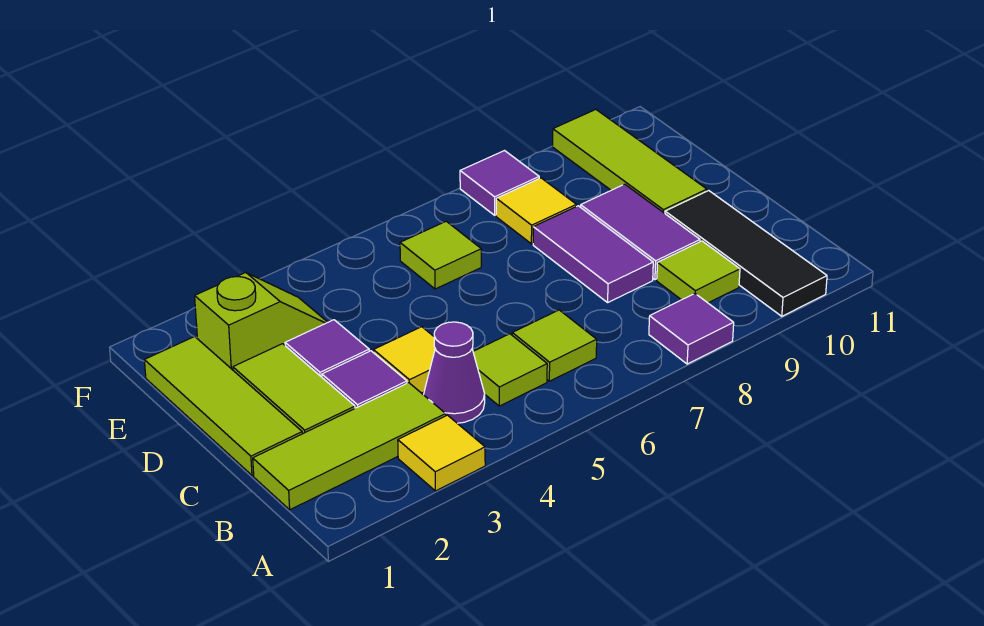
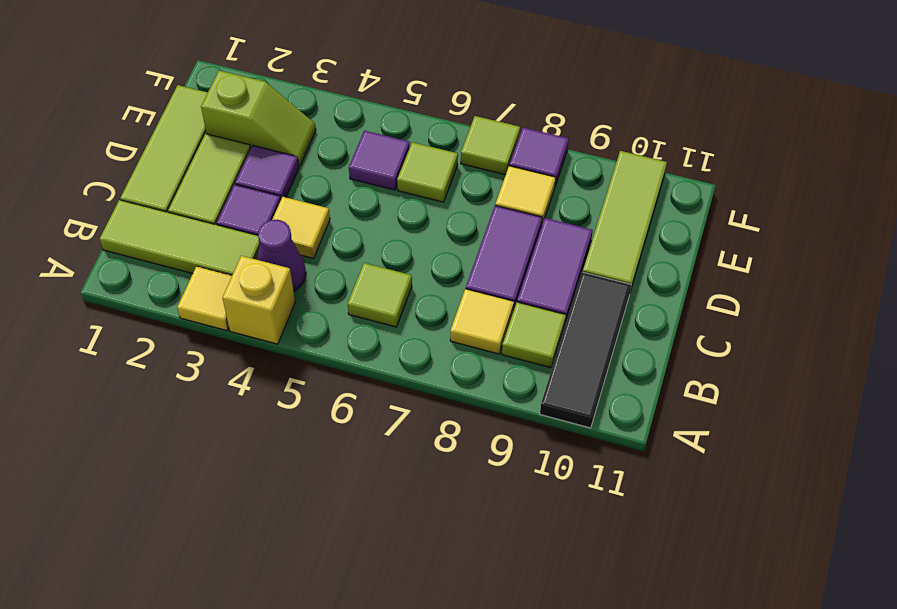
none -> yellow brick A4 level 1
purple tile A8 level 1 -> purple tile E5 level 1
lime tile B5 level 1 -> lime tile F7 level 1
none -> yellow tile B8 level 1

